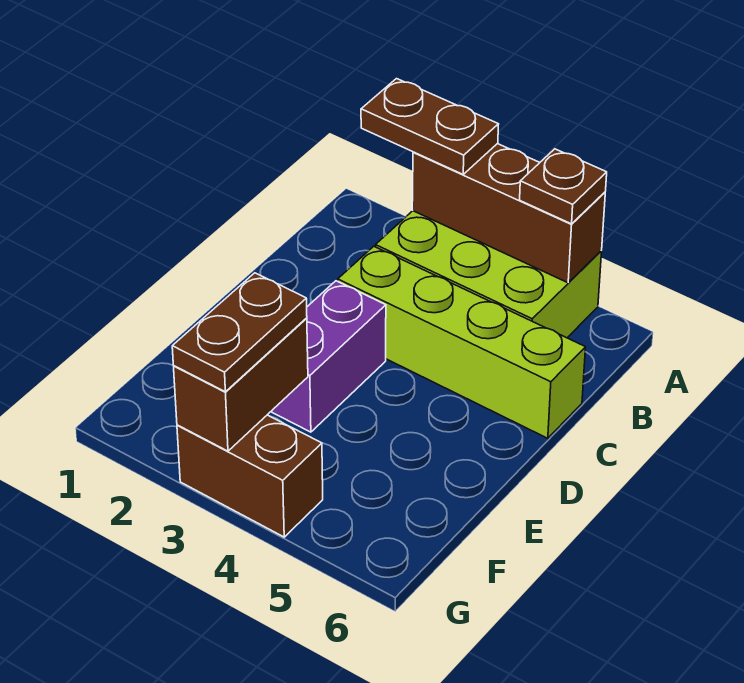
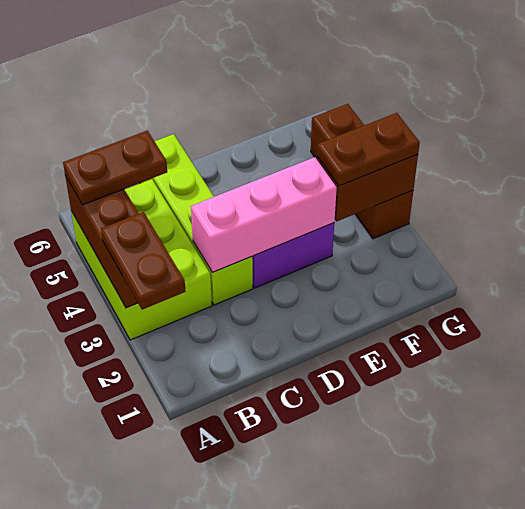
brown plate A5 level 3 -> brown plate A5:B5 level 3
none -> pink brick C3:E3 level 2
brown brick G3:G4 level 1 -> brown brick G3:G5 level 1

